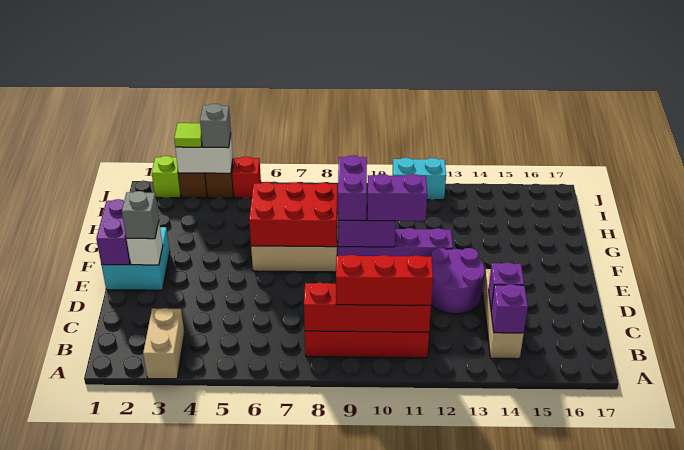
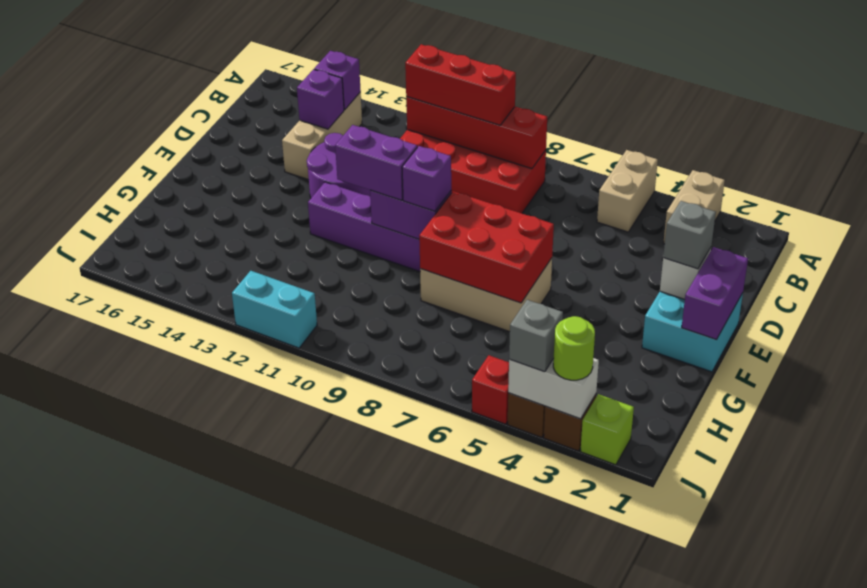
none -> tan brick A5:B5 level 1
purple brick F9:G9 level 3 -> purple brick F9 level 3
lime tile J3 level 3 -> lime round brick J3 level 3

